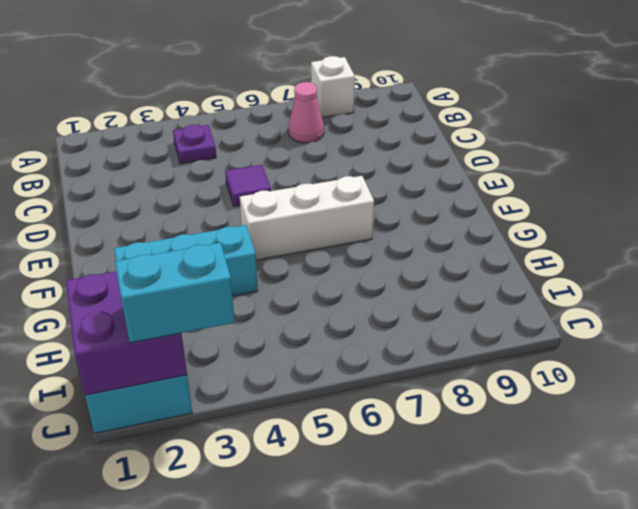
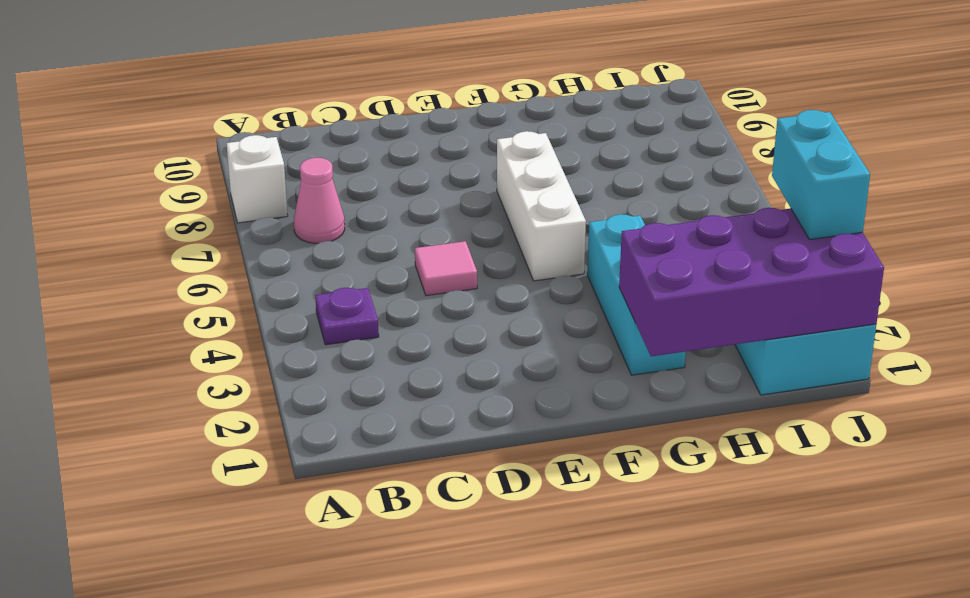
purple tile D5 level 1 -> pink tile D5 level 1
purple brick I1:J2 level 2 -> purple brick G1:J2 level 2

